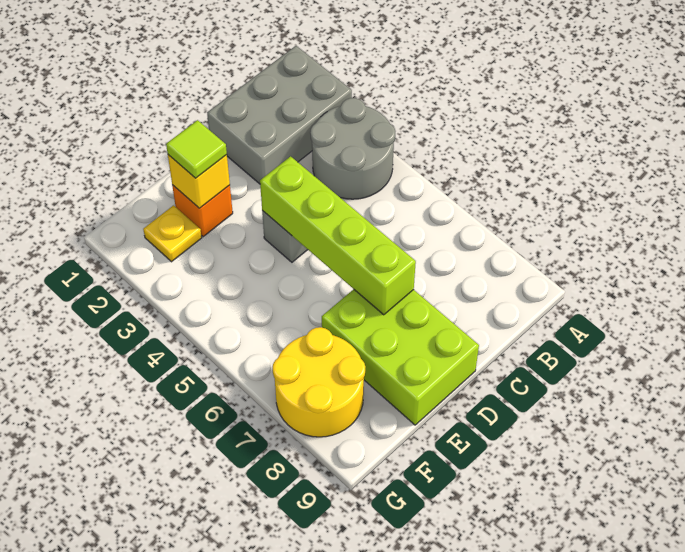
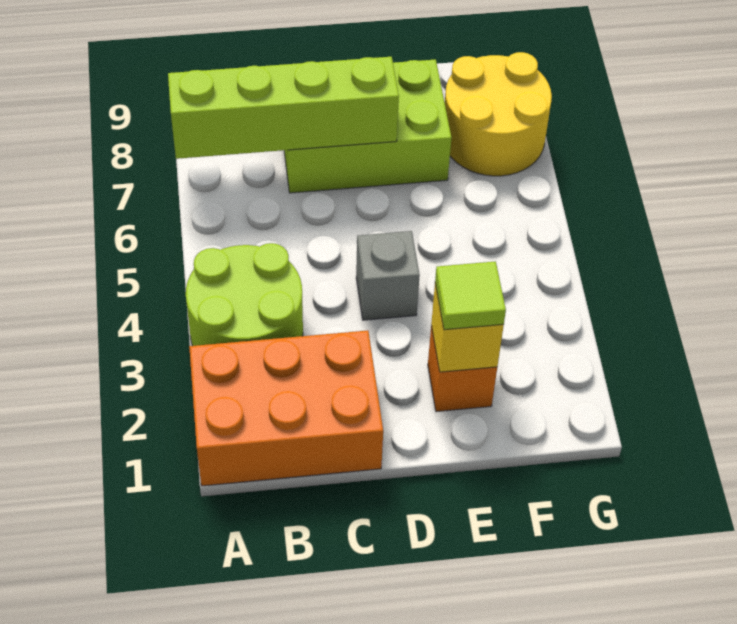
grey brick A1:C2 level 1 -> orange brick A1:C2 level 1
grey round brick A3:B4 level 1 -> lime round brick A3:B4 level 1
lime brick D4:D7 level 2 -> lime brick A7:D7 level 2
lime brick D7:E9 level 1 -> lime brick C7:E8 level 1
yellow plate F2 level 1 -> none

